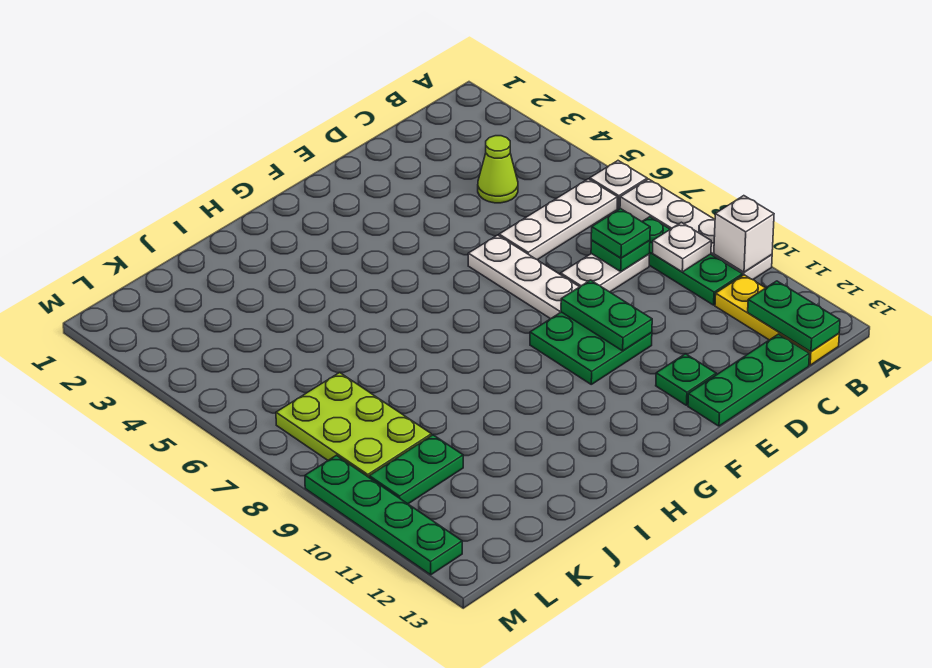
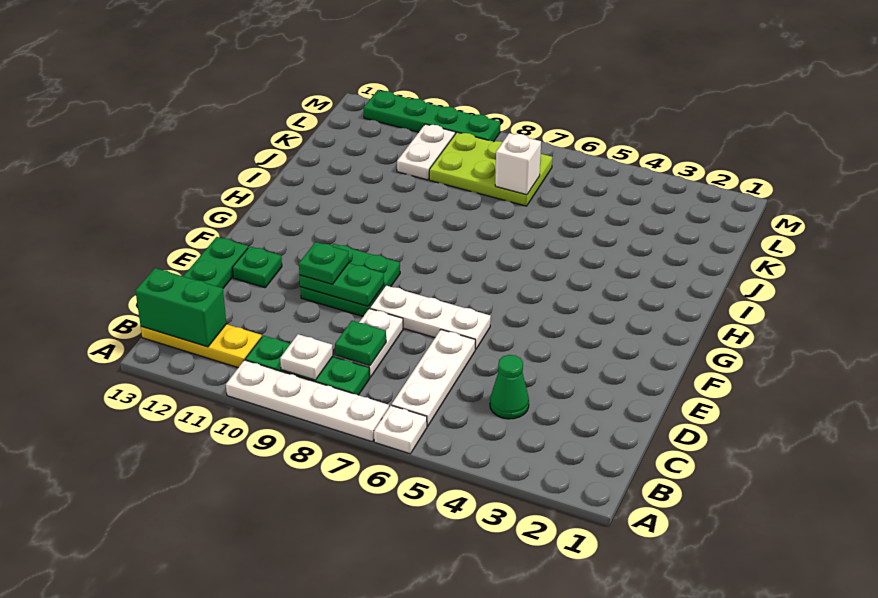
white brick A10 level 2 -> white brick K7 level 2
green plate B12:B13 level 2 -> green brick B12:B13 level 2
lime cone C4 level 1 -> green cone C4 level 1
green plate C8 level 3 -> green plate E10 level 3
green plate K10:L10 level 1 -> white plate K10:L10 level 1

